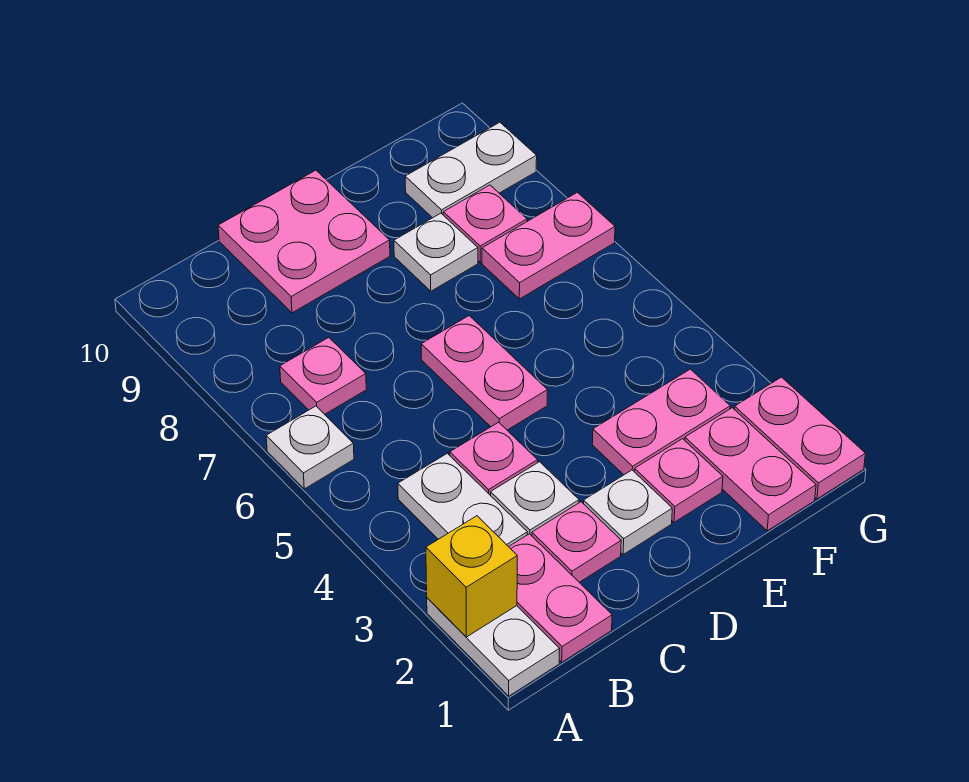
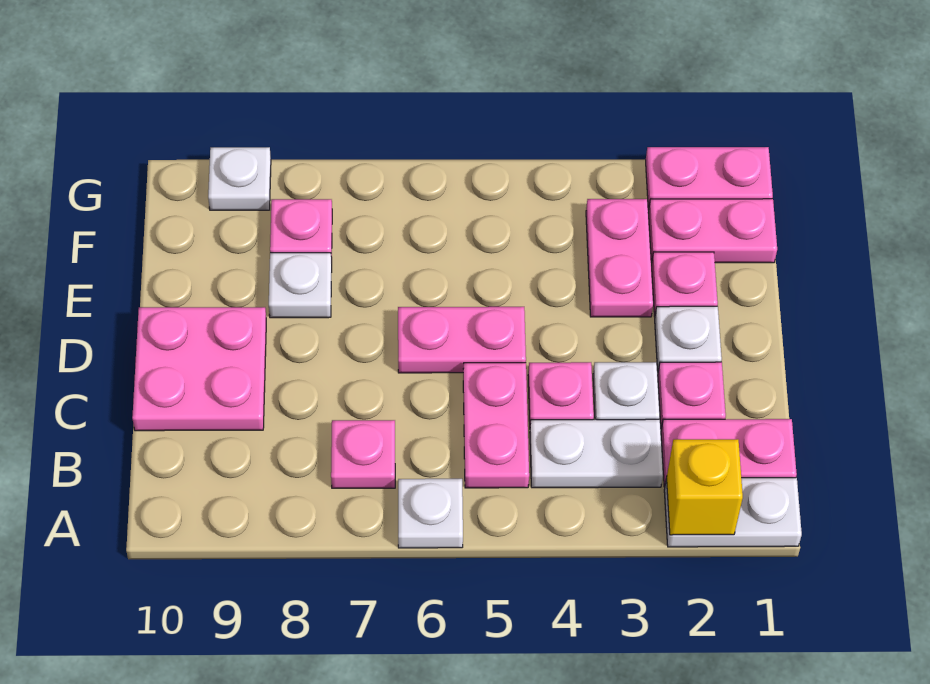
pink plate F7:G7 level 1 -> pink plate B5:C5 level 1
white plate F9:G9 level 1 -> white plate G9 level 1

